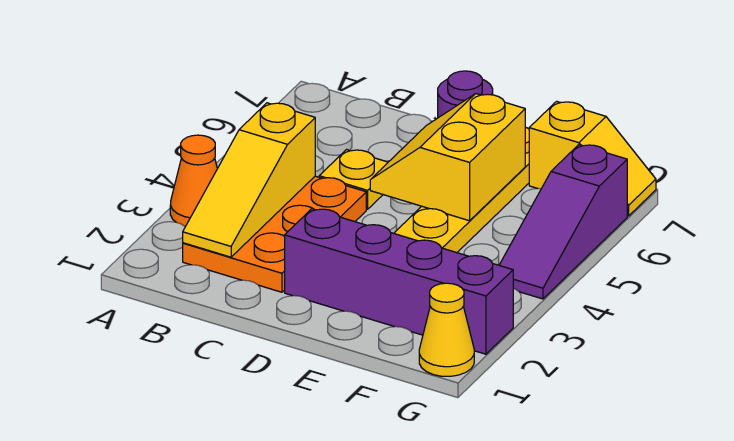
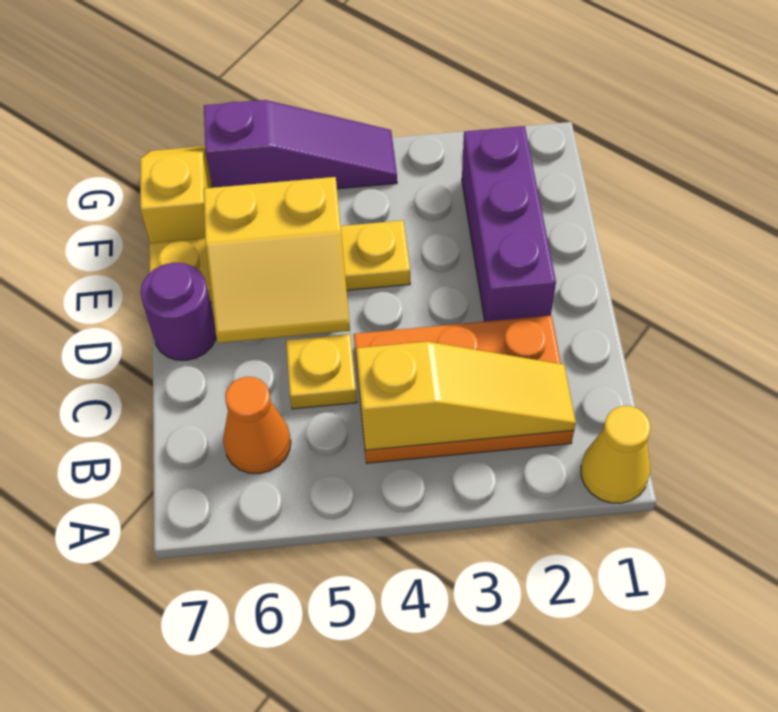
orange cone A3 level 1 -> orange cone B6 level 1
purple brick D2:G2 level 1 -> purple brick D2:F2 level 1
yellow cone G1 level 1 -> yellow cone A1 level 1

